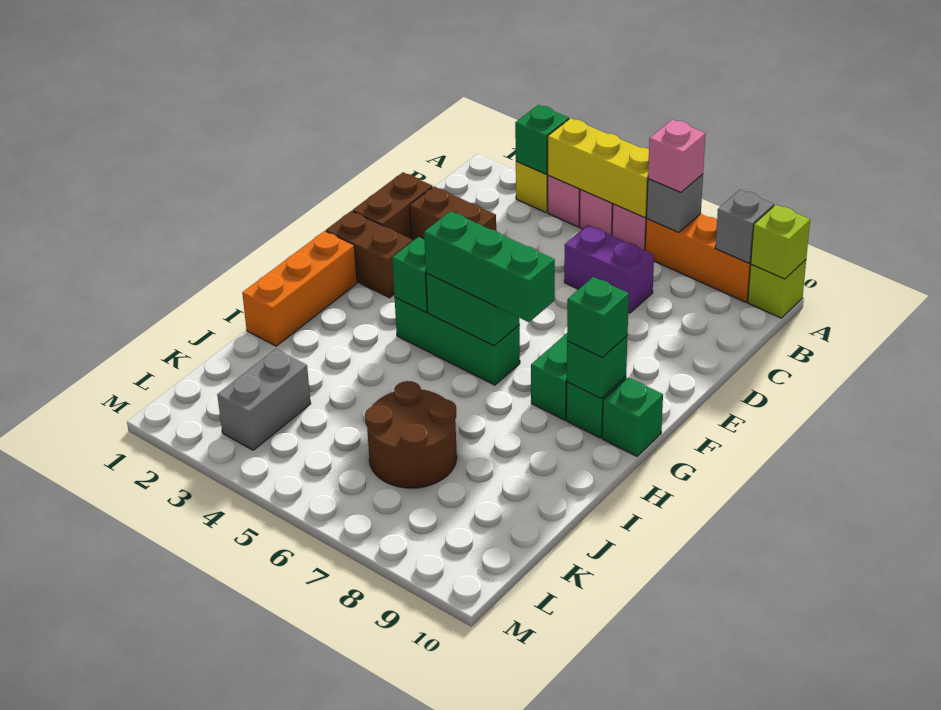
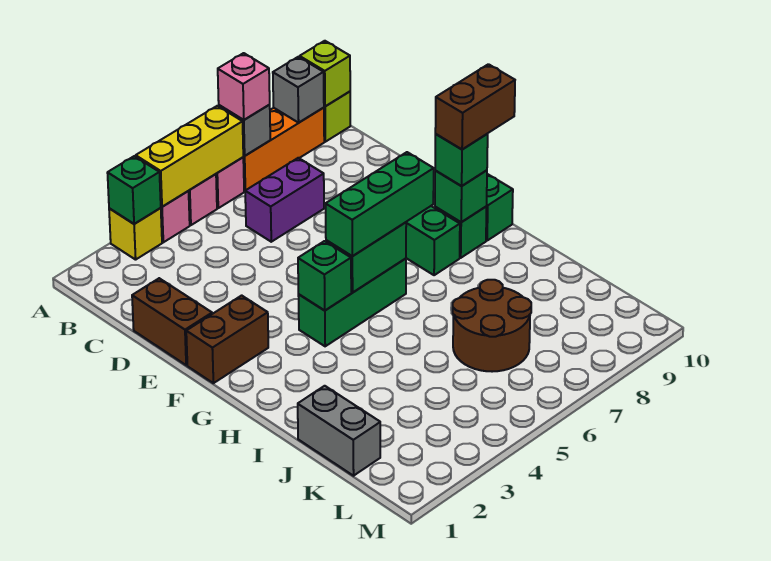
brown brick D2:D3 level 1 -> brown brick G9:G10 level 4
orange brick G1:I1 level 1 -> none
grey brick K3:L3 level 1 -> grey brick J1:K1 level 1

